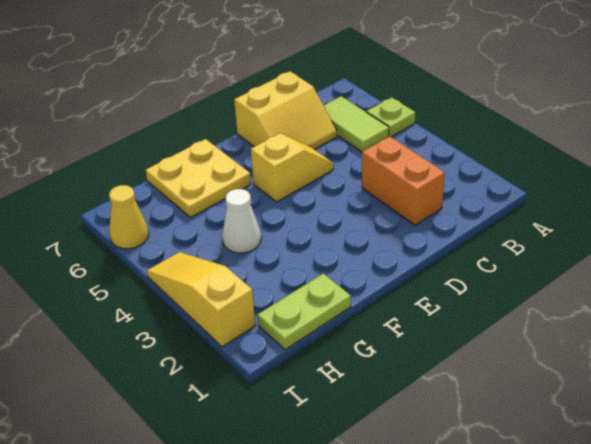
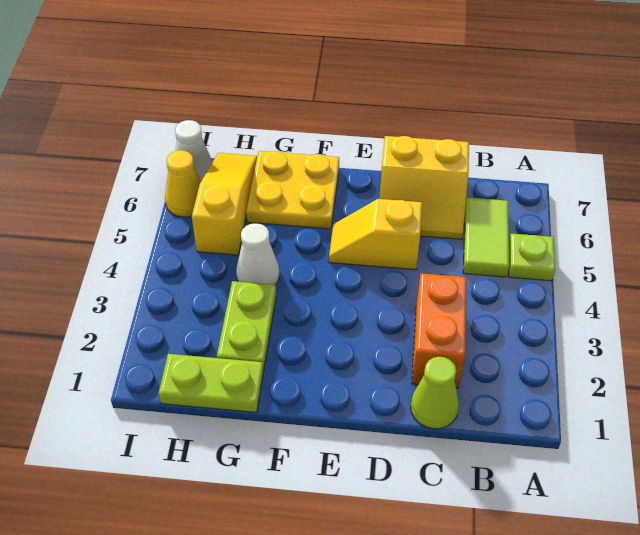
none -> lime cone C1 level 1
yellow slope D5:E5 level 1 top E -> yellow slope D5:E5 level 1 top D
none -> lime plate G2:G3 level 1
yellow slope I2:I4 level 1 top 2 -> yellow slope H5:H7 level 1 top 5
none -> white cone I7 level 1

